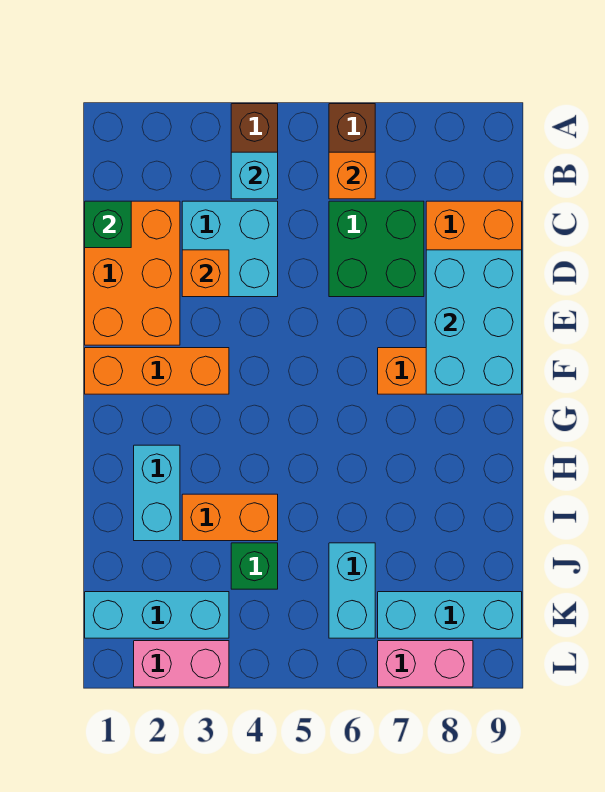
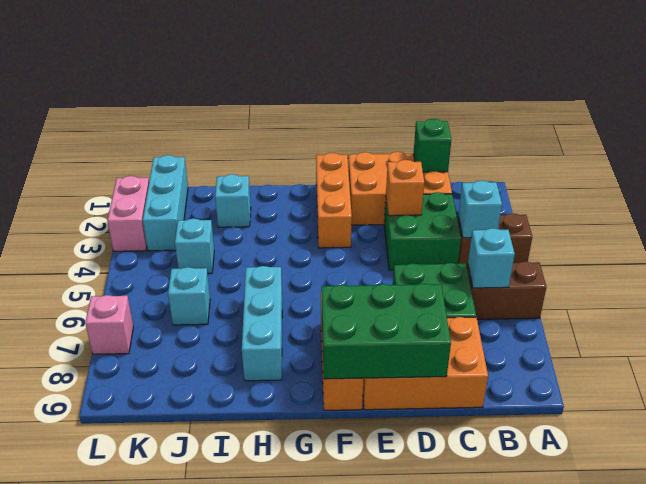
orange brick B6 level 2 -> cyan brick B6 level 2
cyan brick C3:D4 level 1 -> green brick C3:D4 level 1
cyan brick D8:F9 level 2 -> green brick D8:F9 level 2
cyan brick H2:I2 level 1 -> cyan brick I2 level 1
orange brick I3:I4 level 1 -> none
green brick J4 level 1 -> cyan brick J4 level 1
cyan brick J6:K6 level 1 -> cyan brick J6 level 1
cyan brick K7:K9 level 1 -> cyan brick H6:H8 level 1
pink brick L7:L8 level 1 -> pink brick L7 level 1

